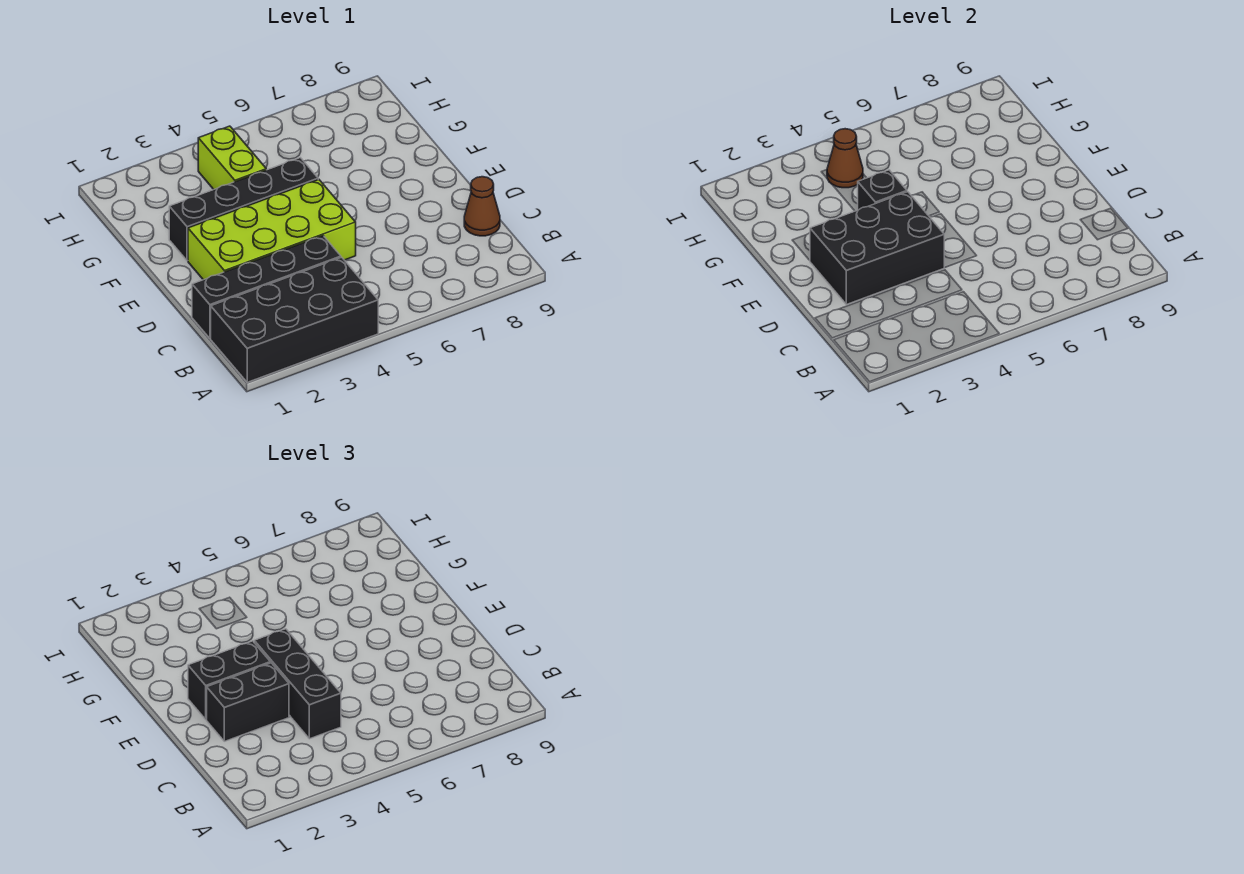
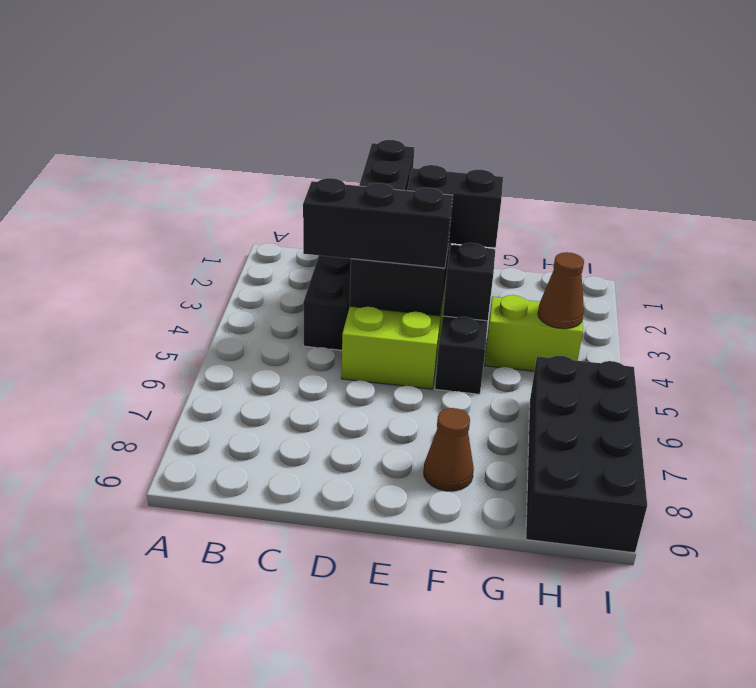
black brick A1:B4 level 1 -> black brick H6:I9 level 1
brown cone C9 level 1 -> brown cone F8 level 1
black brick E2:E3 level 3 -> black brick E3:F3 level 3

